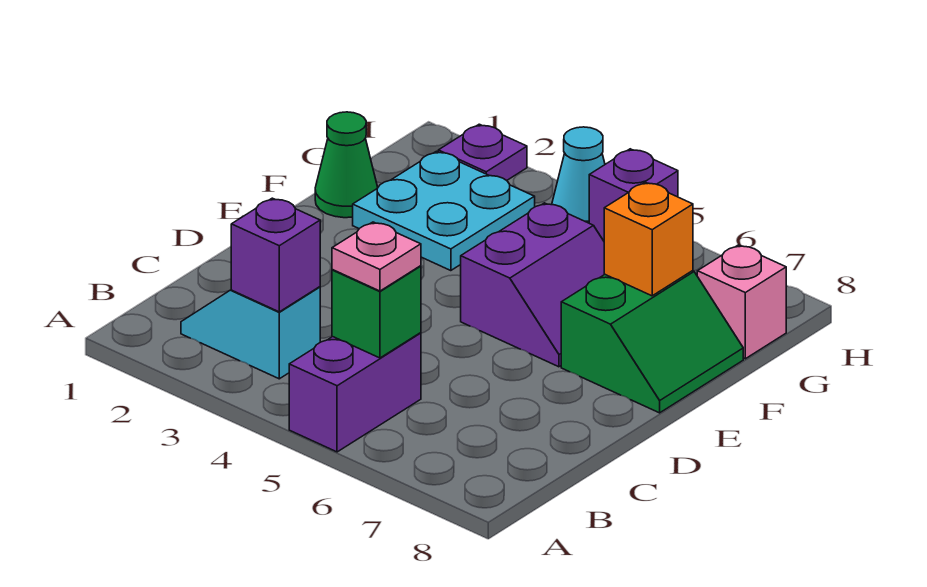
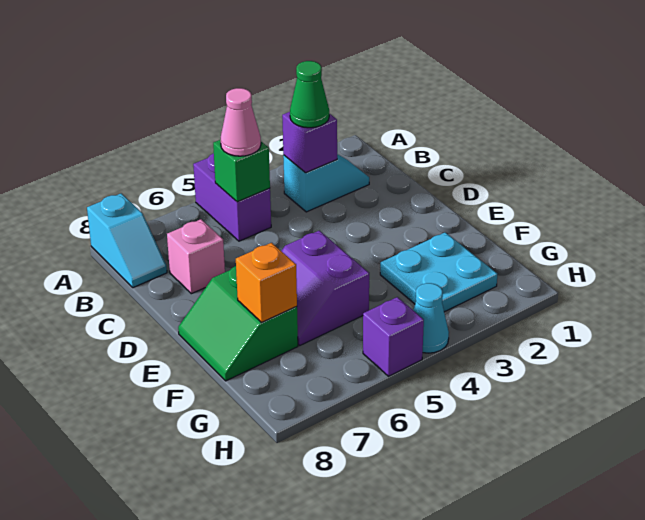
none -> cyan slope A8:B8 level 1 top A
pink plate B5 level 3 -> pink cone B5 level 3
green cone F1 level 1 -> green cone B3 level 3
pink brick G8 level 1 -> pink brick C7 level 1
purple plate H2 level 1 -> none

